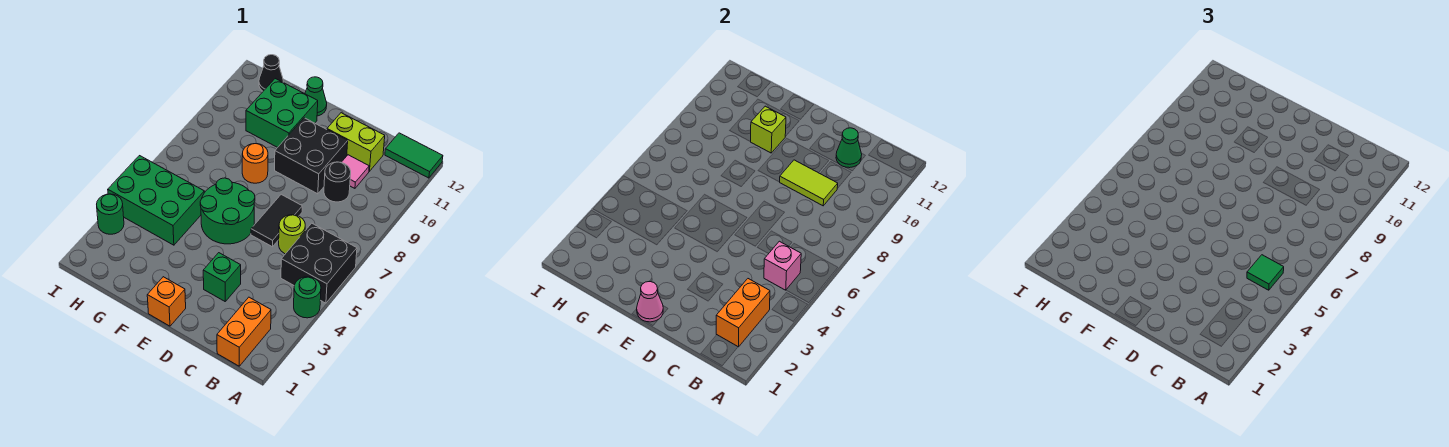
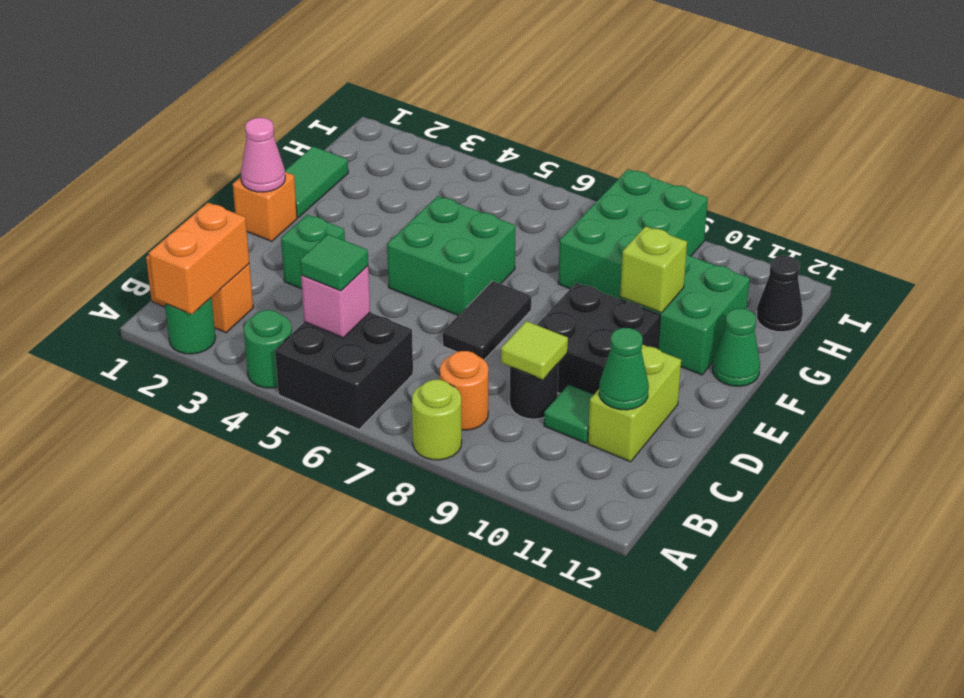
green tile A12:B12 level 1 -> green tile F1:G1 level 1
orange brick B2:B3 level 2 -> orange brick A2:B2 level 2
lime round brick C6 level 1 -> lime round brick A8 level 1
lime tile C9:D9 level 2 -> lime tile C9 level 2
pink tile C10 level 1 -> green tile C10 level 1
black tile D6:D7 level 1 -> black tile D7:E7 level 1
green round brick E5:F6 level 1 -> green brick E5:F6 level 1
orange round brick F8 level 1 -> orange round brick B8 level 1
green brick G4:I5 level 1 -> green brick G8:I9 level 1
green round brick I3 level 1 -> green round brick A2 level 1

